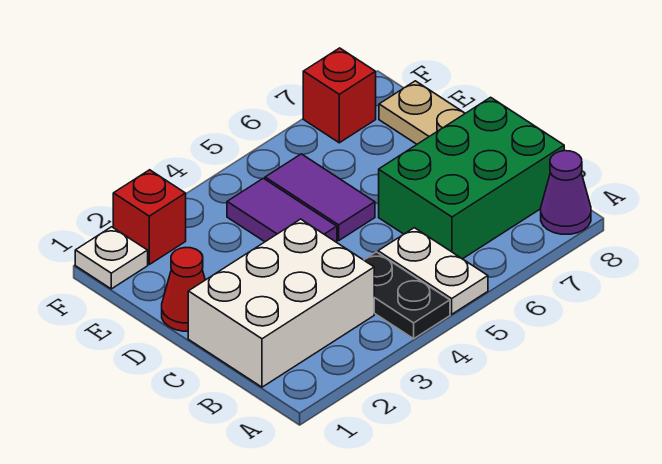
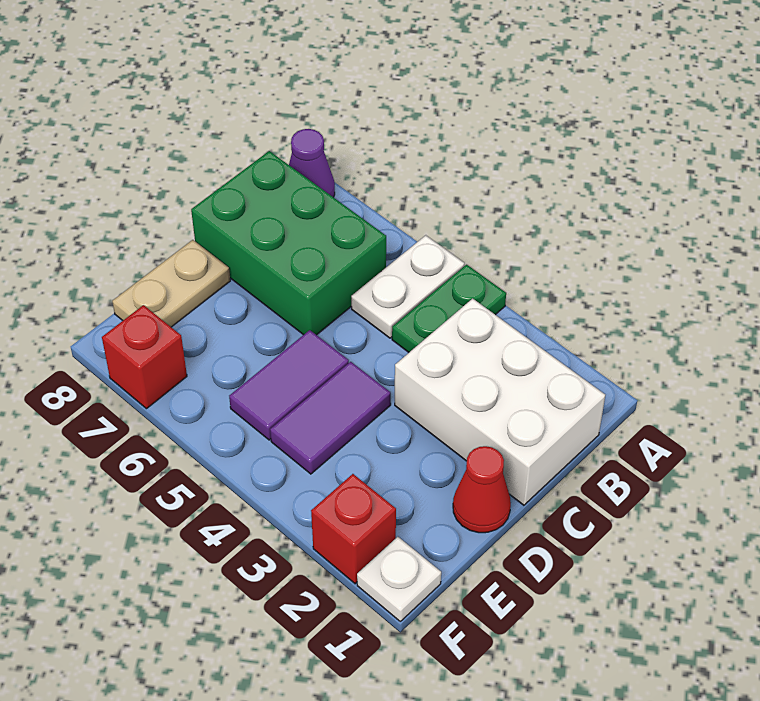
black plate A4:B4 level 1 -> green plate A4:B4 level 1

